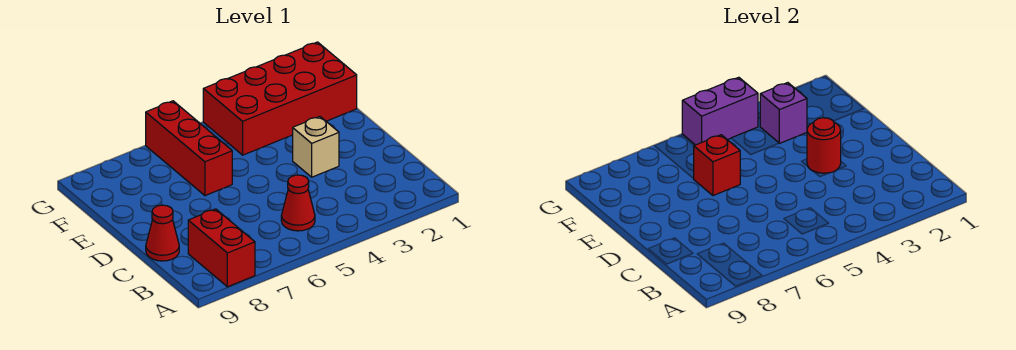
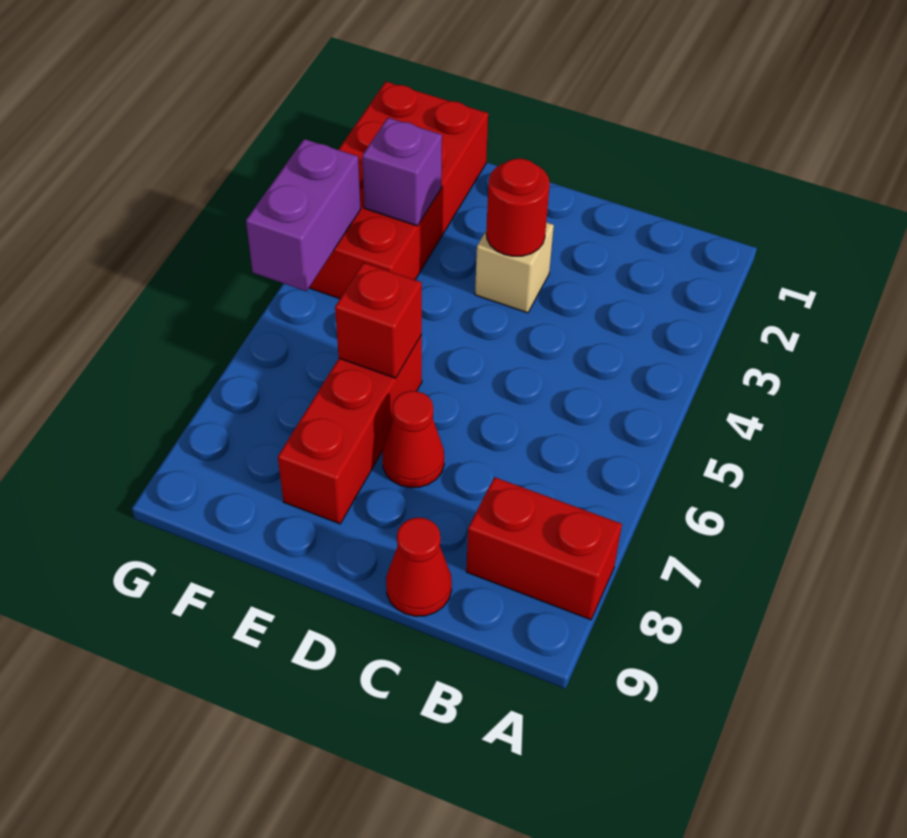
red cone B5 level 1 -> red cone D7 level 1
red brick E6:G6 level 1 -> red brick E6:E8 level 1

